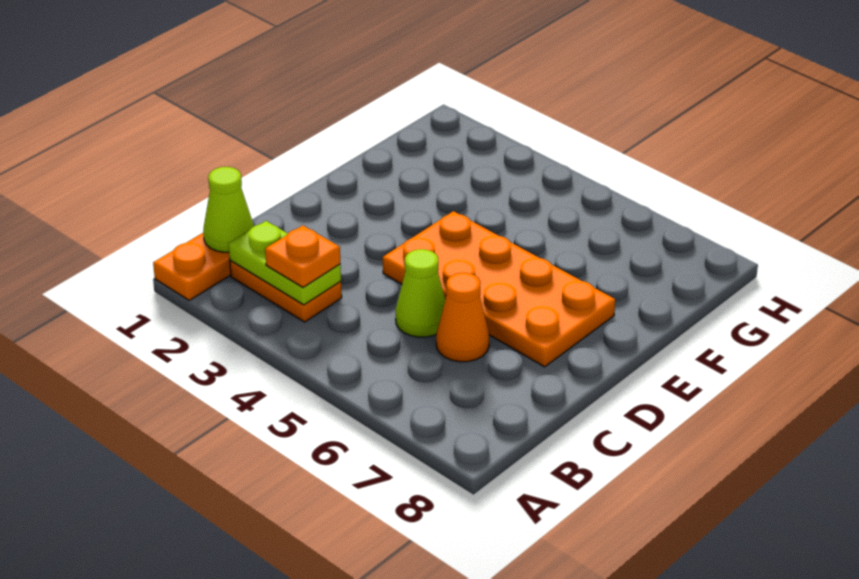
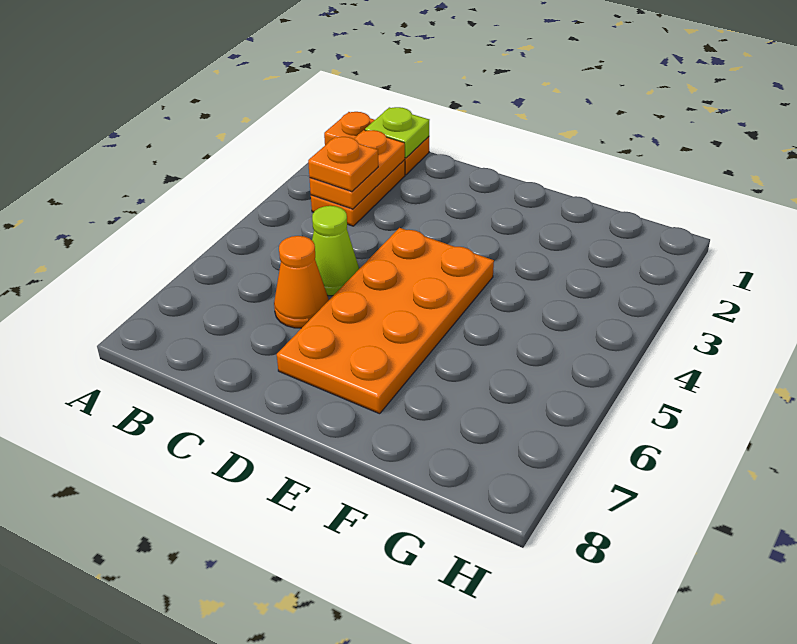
lime cone B1 level 2 -> lime plate B1 level 2
lime plate B2:B3 level 2 -> orange plate B2:B3 level 2

